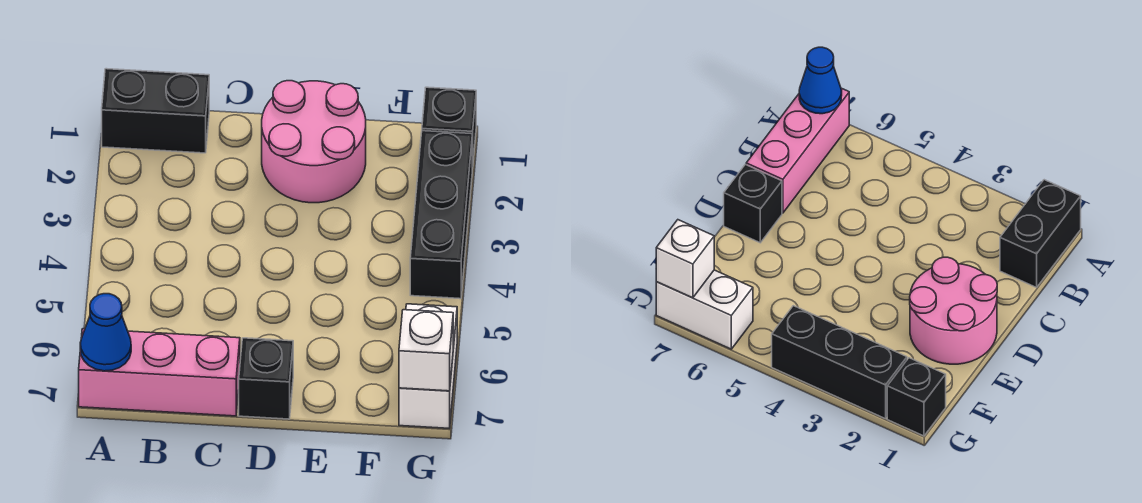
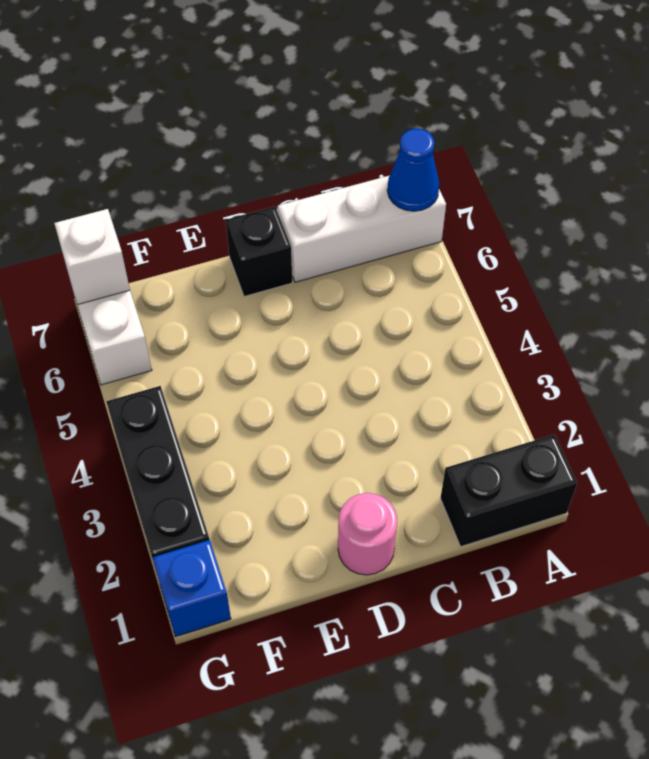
pink brick A7:C7 level 1 -> white brick A7:C7 level 1
pink round brick D1:E2 level 1 -> pink round brick D1 level 1
black brick G1 level 1 -> blue brick G1 level 1

